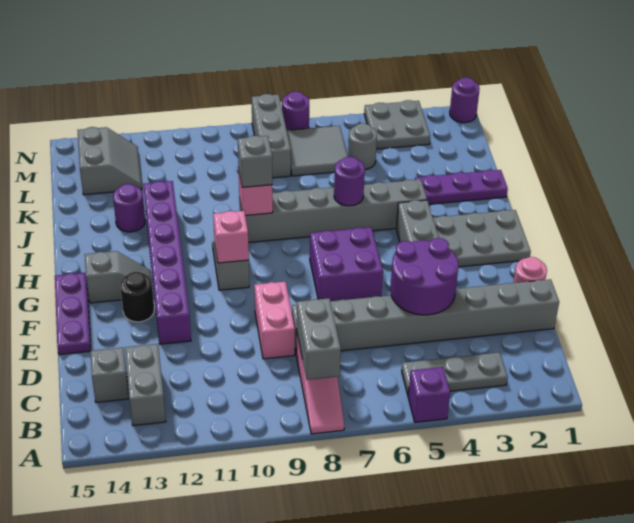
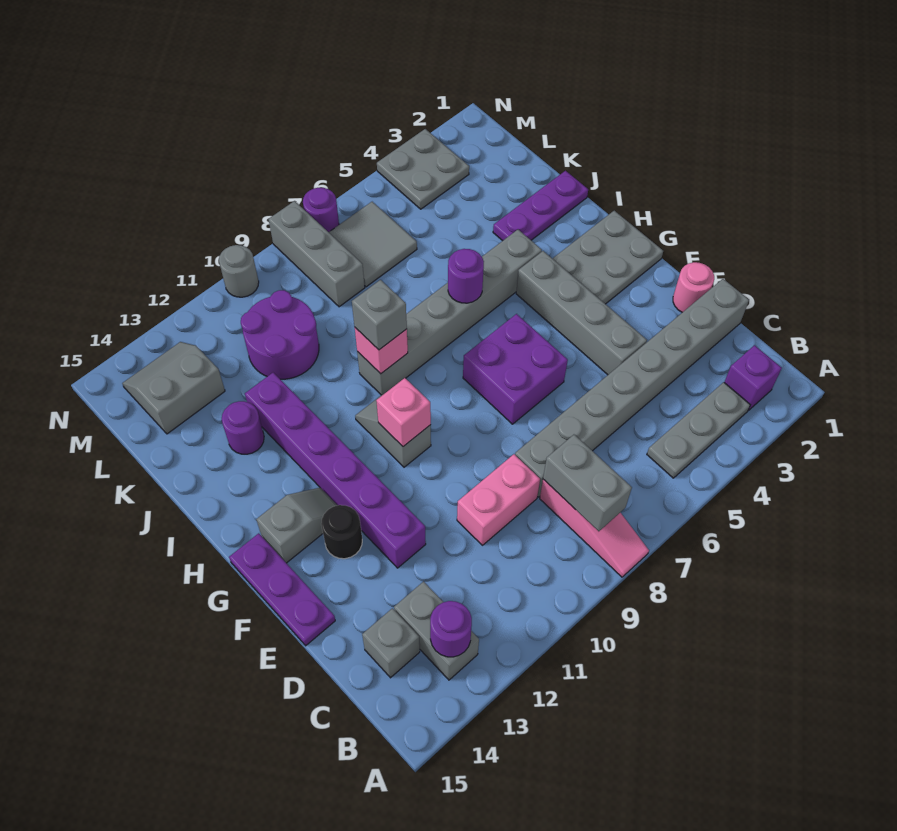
purple brick A5 level 1 -> purple brick B2 level 1
purple round brick D4:E5 level 2 -> purple round brick K10:L11 level 1
pink brick D9:E9 level 1 -> pink brick D9:D10 level 1
grey round brick L5 level 1 -> grey round brick N10 level 1
grey slope L13:M14 level 1 top 14 -> grey slope L13:M14 level 1 top L
purple round brick N1 level 1 -> purple round brick B13 level 2

